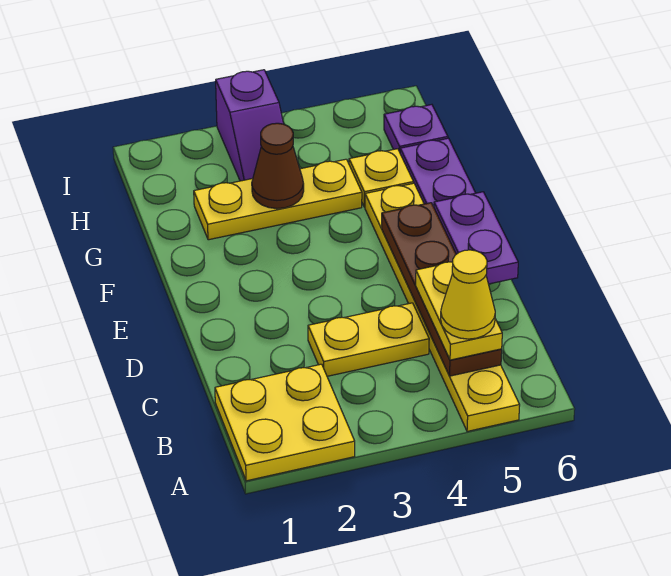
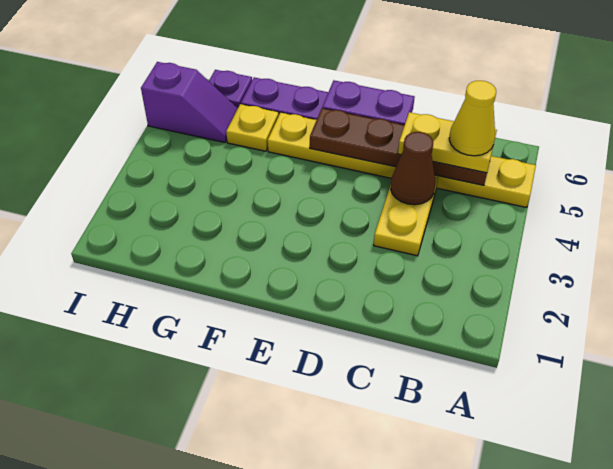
yellow plate A1:B2 level 1 -> none
yellow plate G2:G4 level 1 -> none
brown cone G3 level 2 -> brown cone C4 level 2
purple slope H3:I3 level 1 top I -> purple slope H5:I5 level 1 top I

